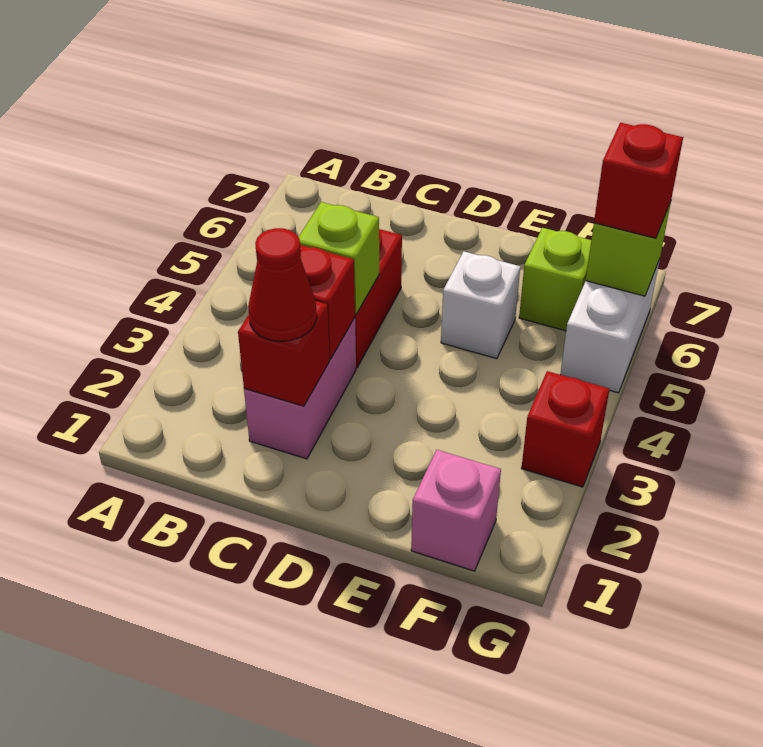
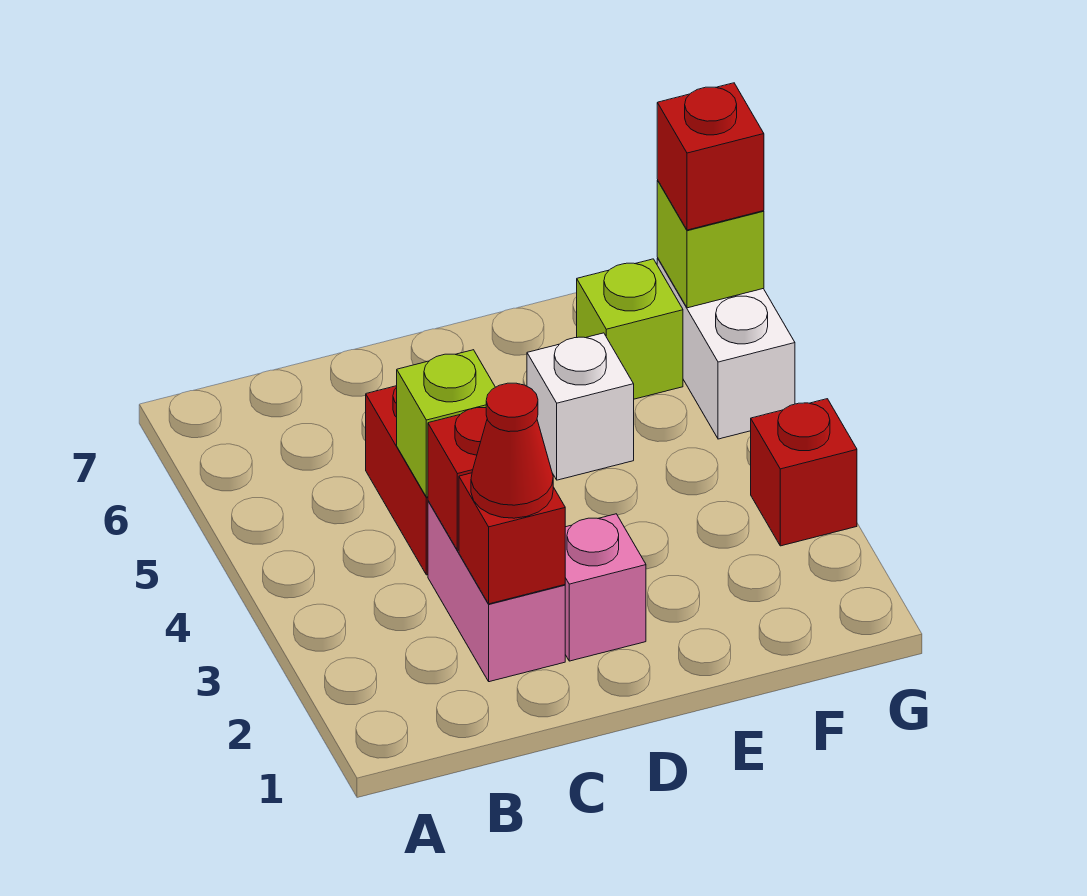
pink brick F1 level 1 -> pink brick D2 level 1

